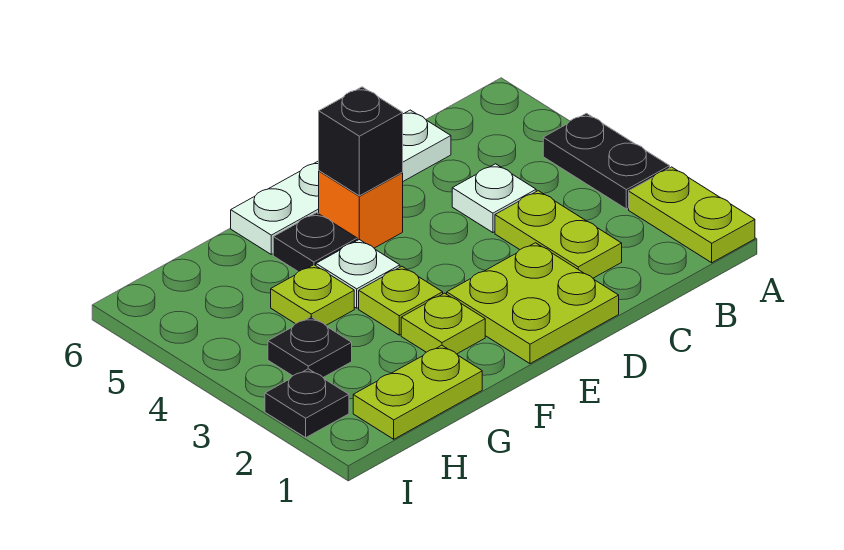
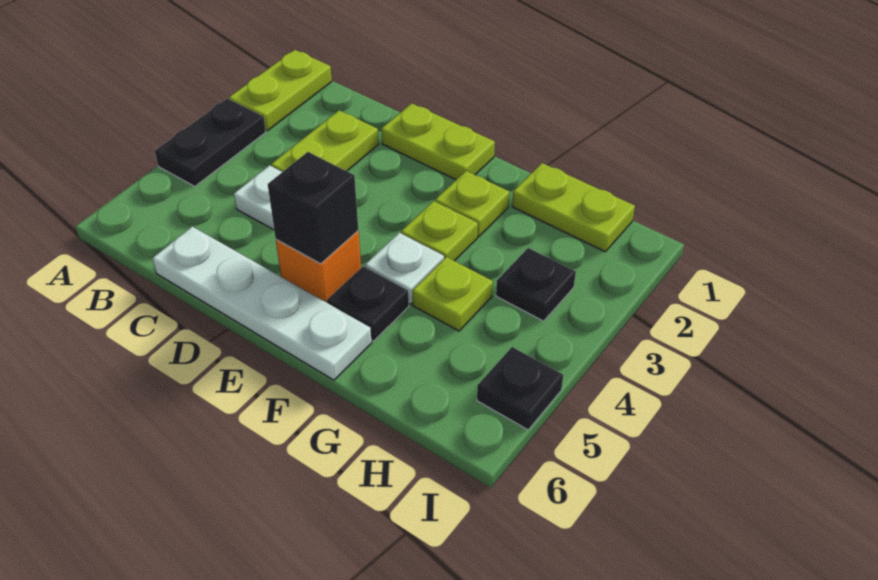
lime plate D1:E2 level 1 -> lime plate D1:E1 level 1
black plate I2 level 1 -> black plate I5 level 1

